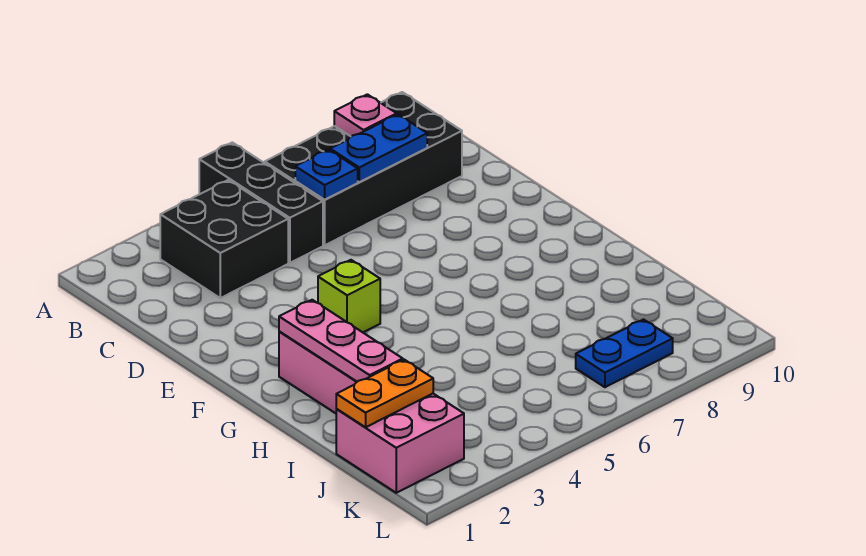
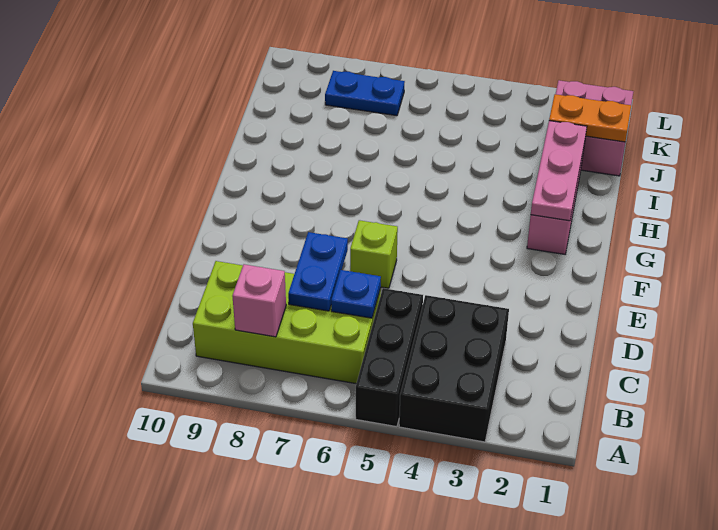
black brick B3:C4 level 1 -> black brick A3:C4 level 1
black brick B6:C9 level 1 -> lime brick B6:C9 level 1
pink plate B8 level 2 -> pink brick B8 level 2
blue plate C7:C8 level 2 -> blue plate C7:D7 level 2
lime brick F4 level 1 -> lime brick E6 level 1

